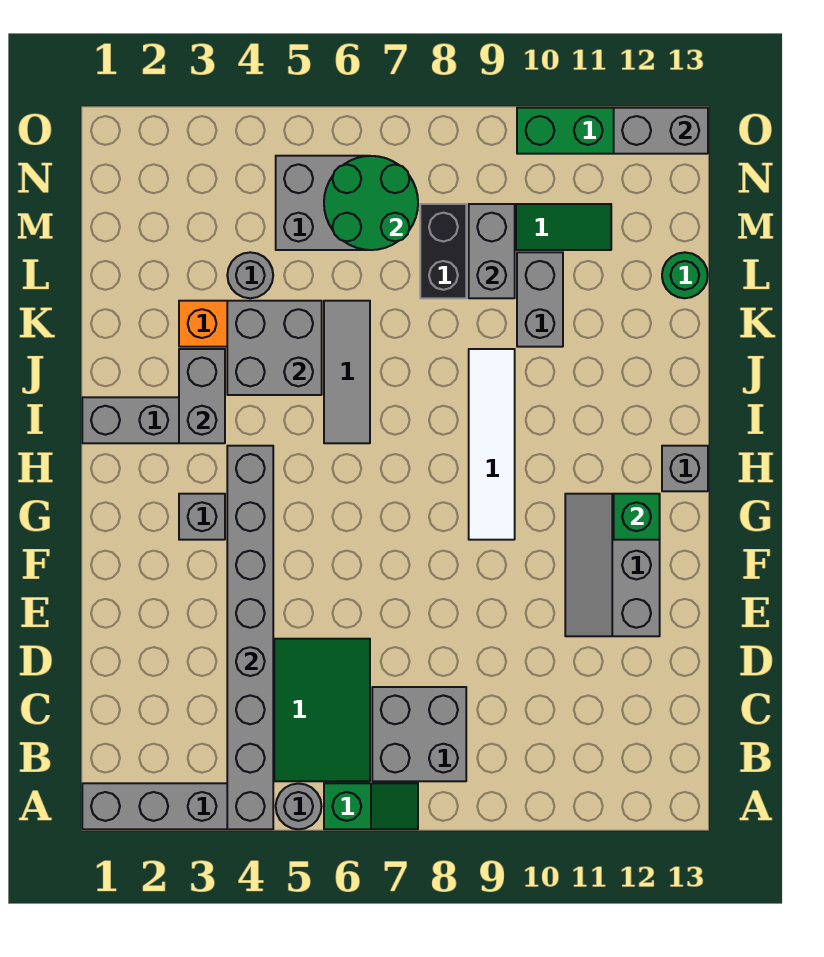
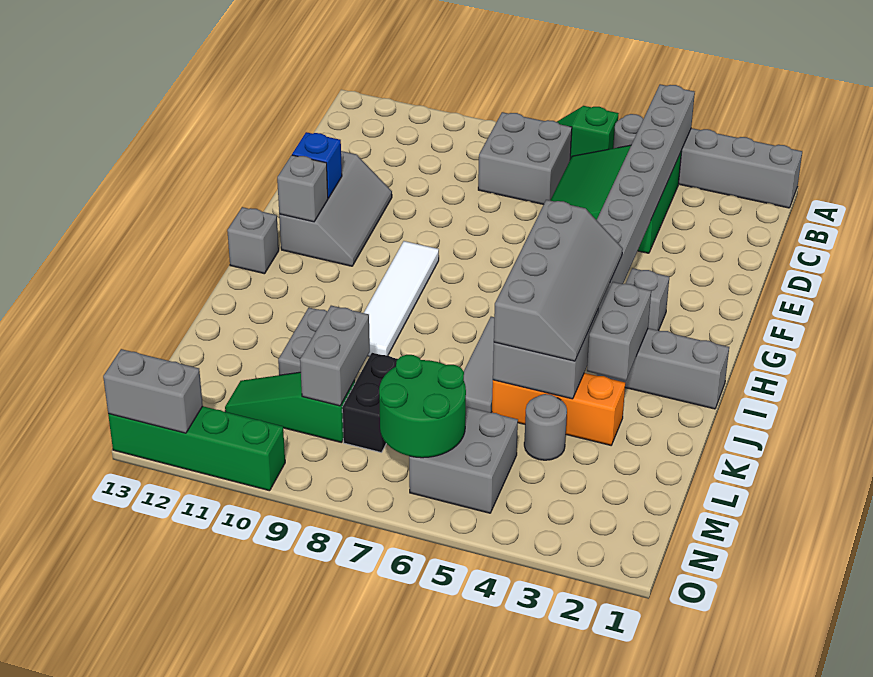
none -> blue brick F12 level 2
green brick G12 level 2 -> grey brick G12 level 2
none -> grey slope H4:K5 level 3 top 5
green round brick L13 level 1 -> none

